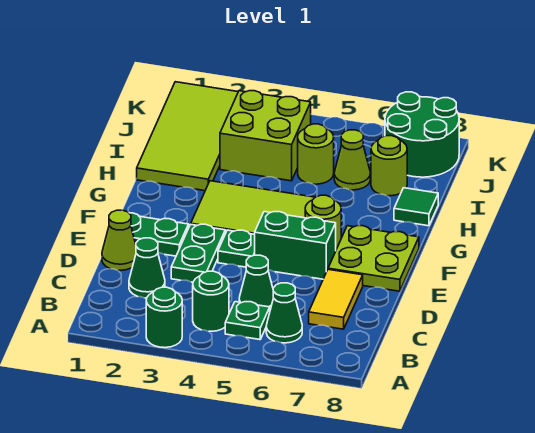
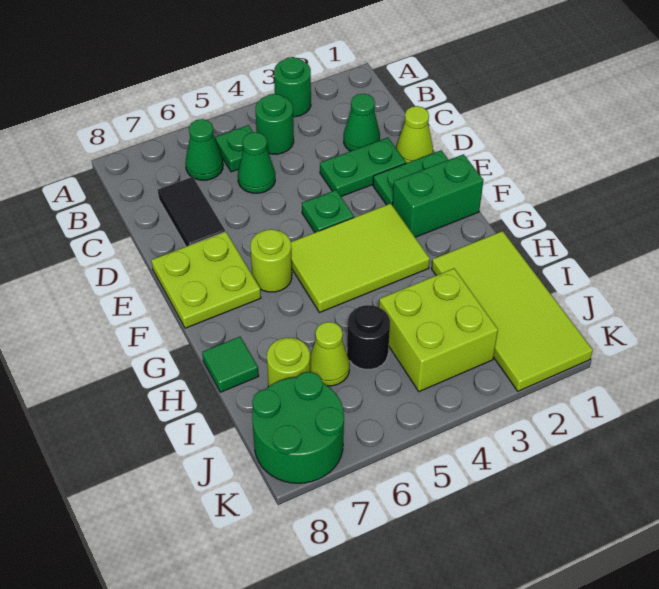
yellow tile C7:D7 level 1 -> black tile C7:D7 level 1
green plate D3:E3 level 1 -> green plate D2:D3 level 1
green brick E5:E6 level 1 -> green brick F1:F2 level 1
lime round brick I5 level 1 -> black round brick I5 level 1

